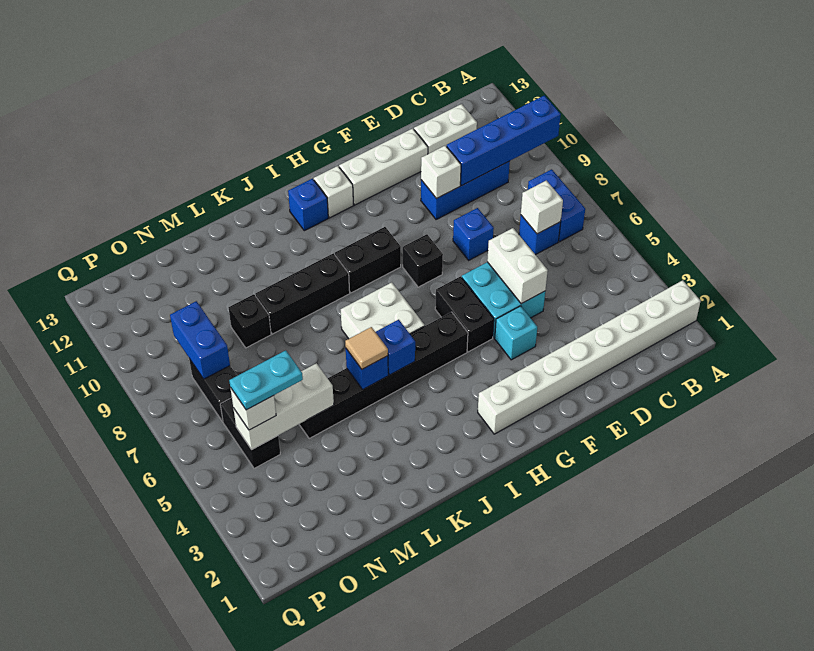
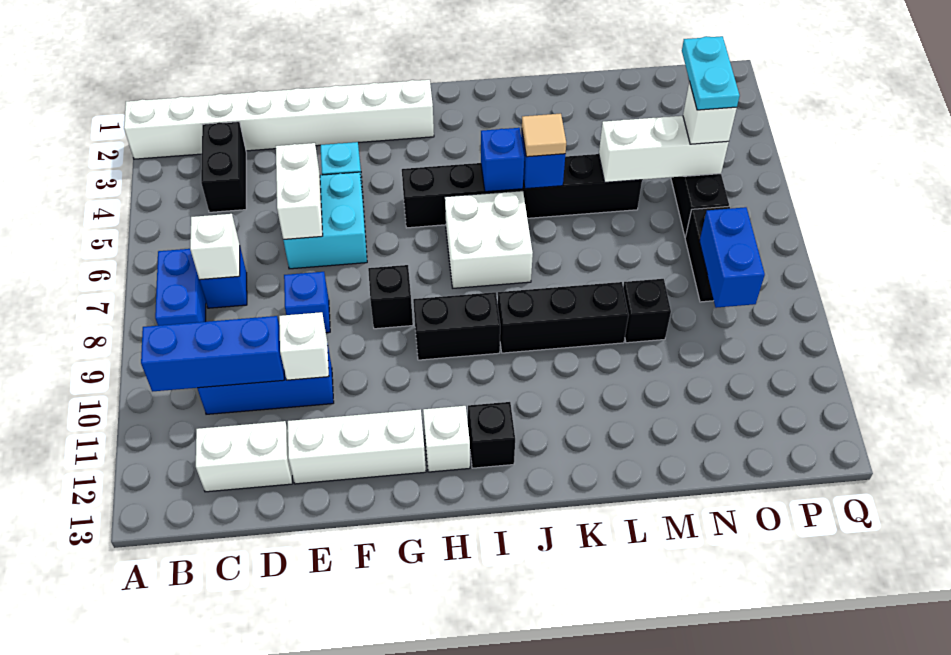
blue brick A10:D10 level 2 -> blue brick B10:D10 level 2
black brick G5:G6 level 1 -> black brick C3:C4 level 1
blue brick I12 level 1 -> black brick I12 level 1
cyan plate N5:O5 level 4 -> cyan plate O4:O5 level 4

